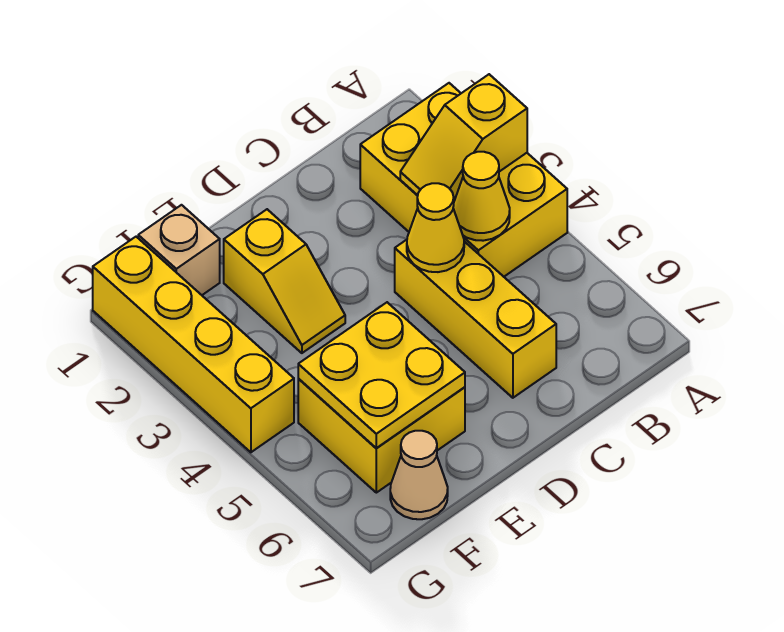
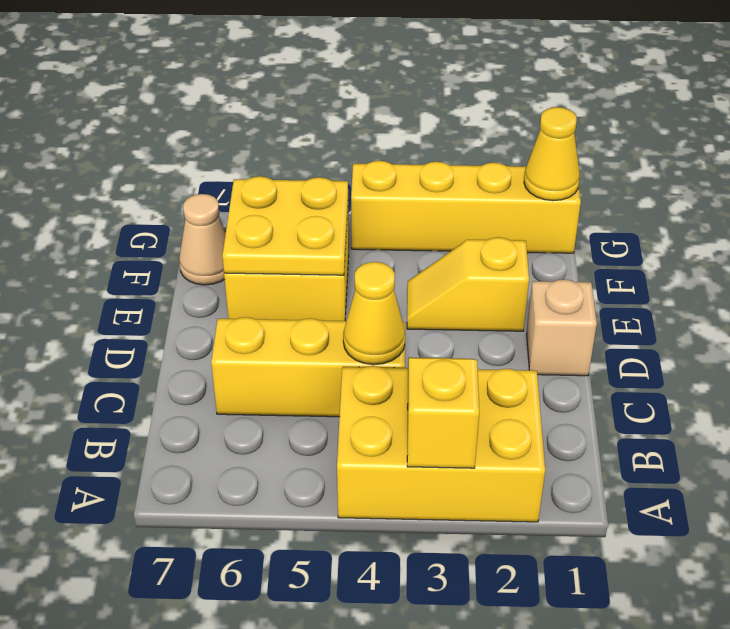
yellow cone B4 level 2 -> yellow cone G1 level 2
tan brick F1 level 1 -> tan brick D1 level 1

